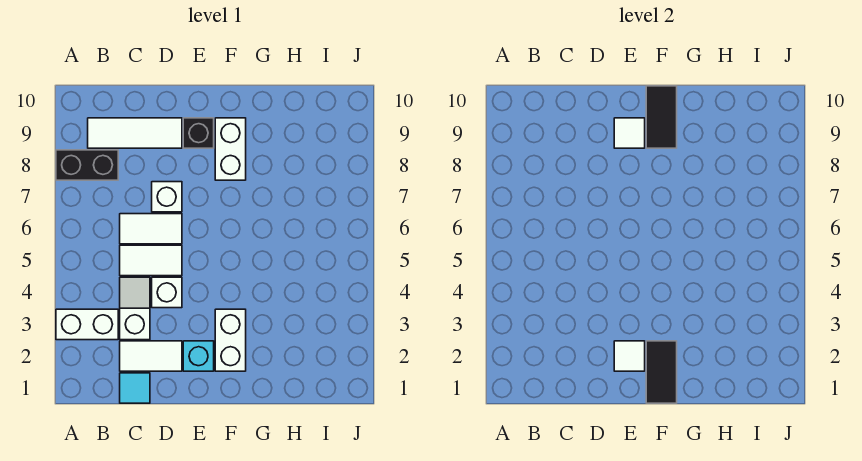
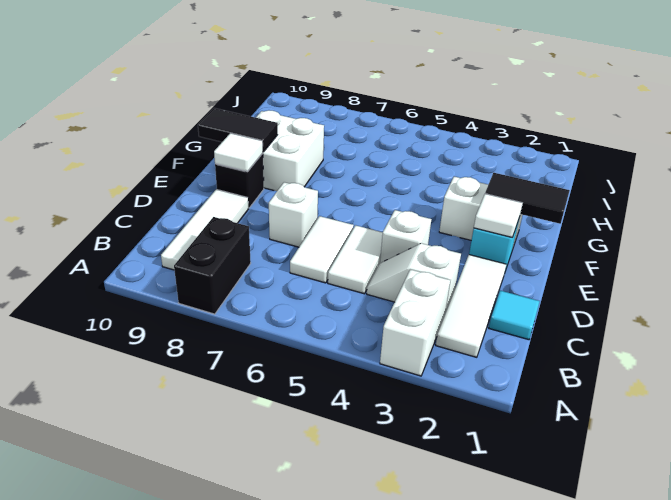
white tile C2:D2 level 1 -> white tile B2:D2 level 1
white brick F8:F9 level 1 -> white brick F8:G9 level 1

